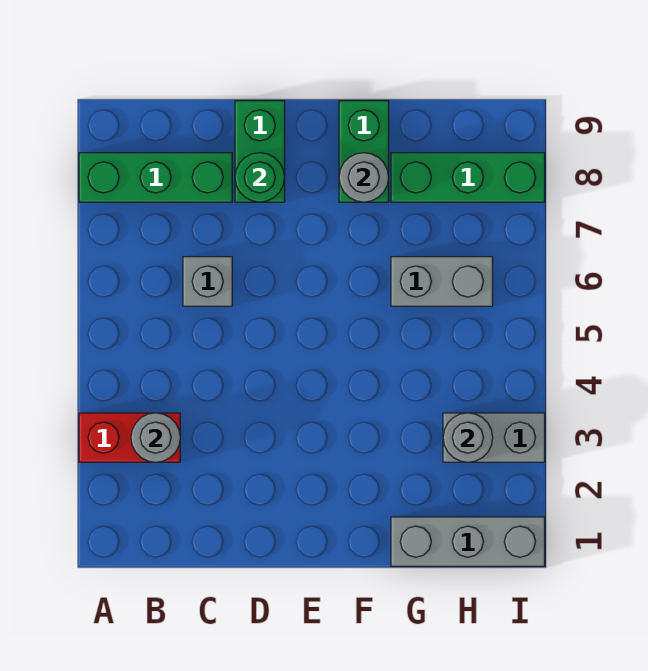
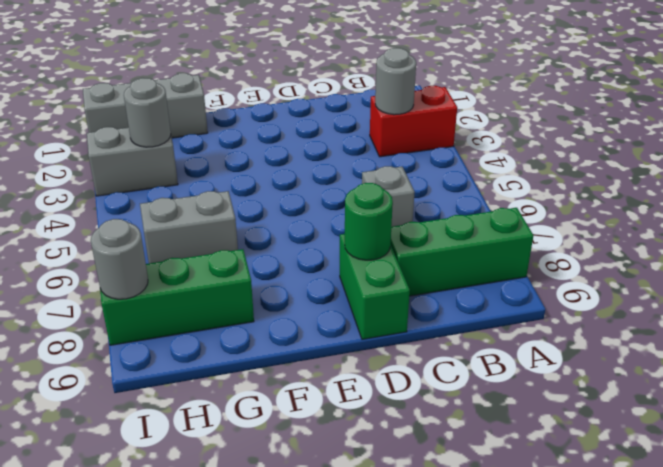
green brick F8:F9 level 1 -> none
grey round brick F8 level 2 -> grey round brick I8 level 2

